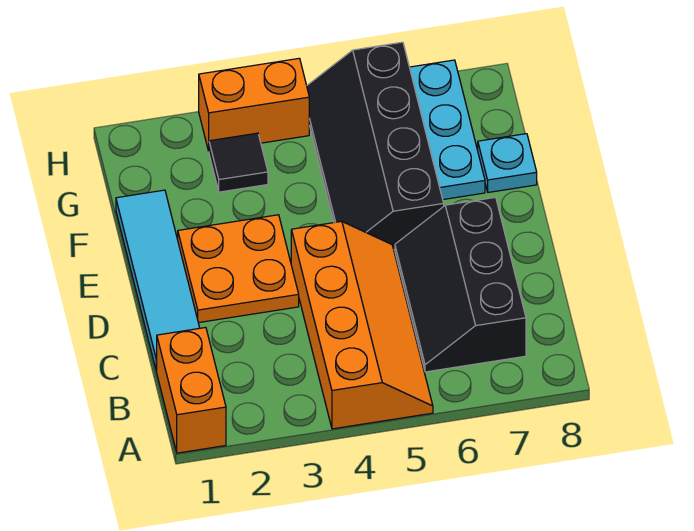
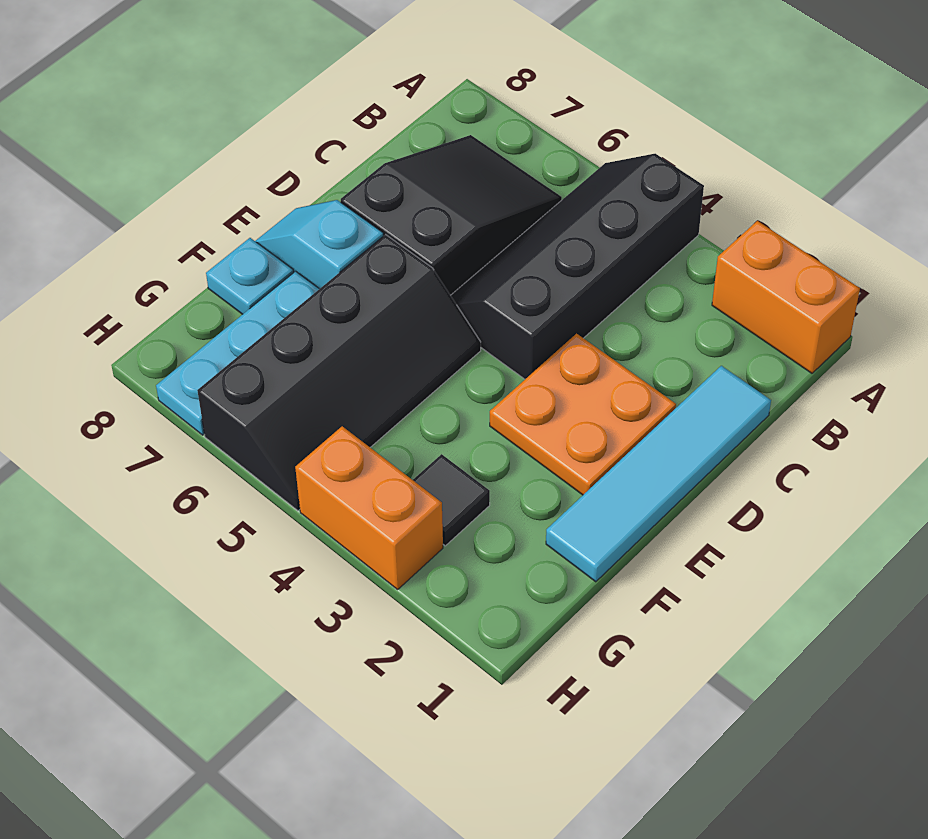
orange brick A1:B1 level 1 -> orange brick A1:A2 level 1
orange slope A4:D5 level 1 top 4 -> black slope A4:D5 level 1 top 4
black slope B6:D7 level 1 top 7 -> black slope B6:D7 level 1 top D
none -> cyan slope E7:E8 level 1 top 7

